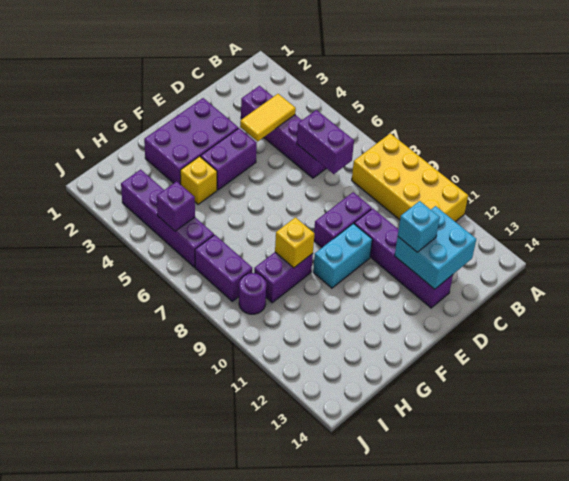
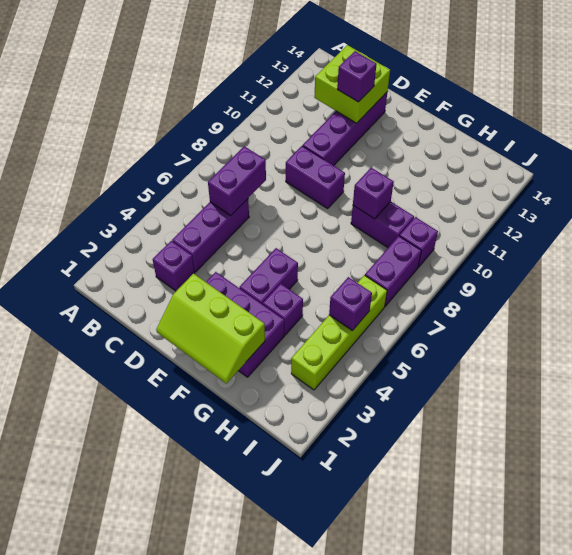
yellow brick A8:B11 level 1 -> none
yellow tile C4:D4 level 2 -> none
cyan brick C12:D13 level 2 -> lime brick C12:D13 level 2
cyan brick D12 level 3 -> purple brick D12 level 3
none -> lime slope E1:G2 level 2 top 2
purple brick E4:F4 level 1 -> purple brick F4:F5 level 1
cyan brick E10:F10 level 1 -> none
yellow brick G4 level 1 -> purple brick G4 level 1
yellow brick G9 level 2 -> purple brick G9 level 2
purple brick I3:I6 level 1 -> lime brick I3:I6 level 1
purple round brick I9 level 1 -> purple brick I9 level 1

